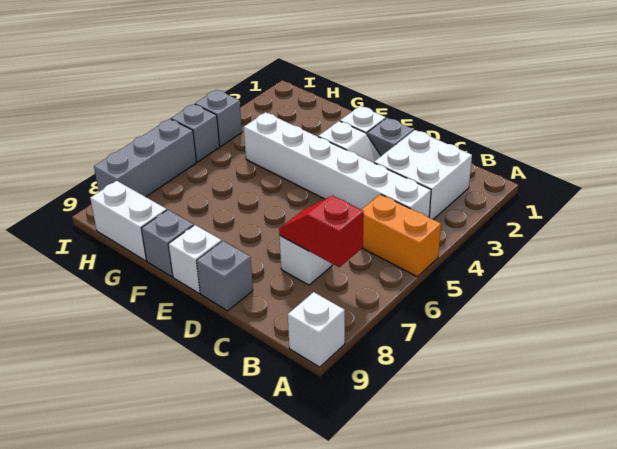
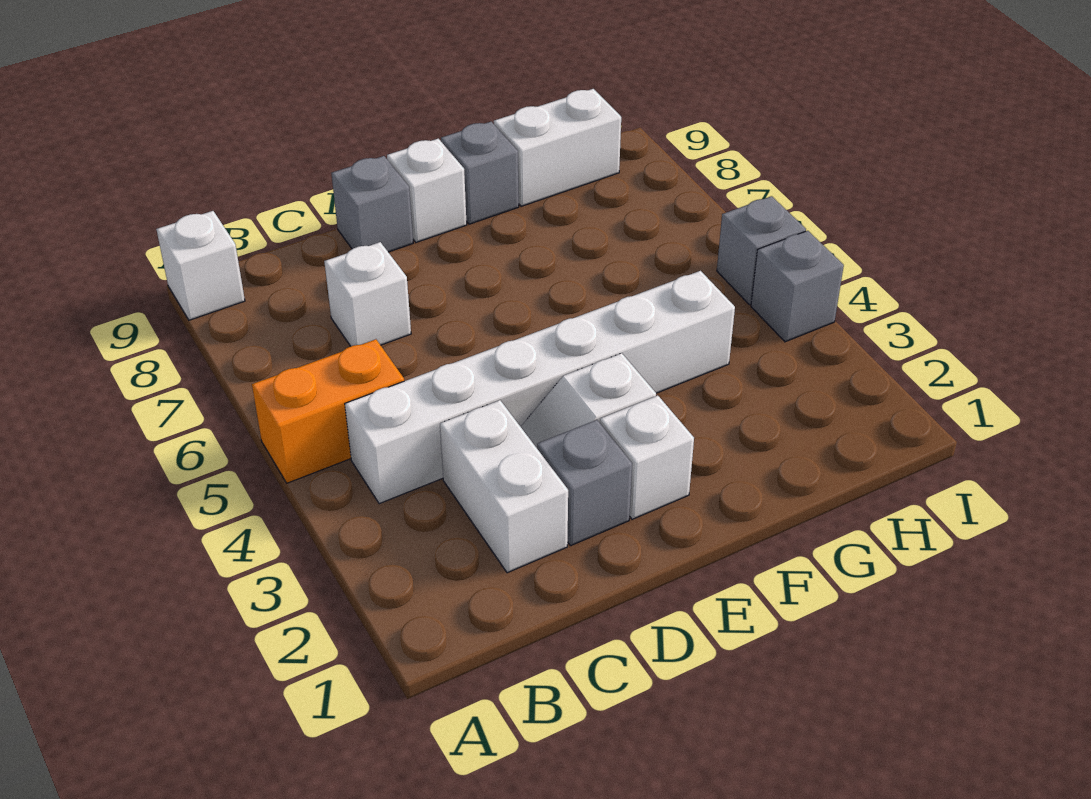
white brick B2:C3 level 1 -> white brick C2:C3 level 1
red slope B7:C7 level 2 top B -> none
grey brick I6:I8 level 1 -> none

